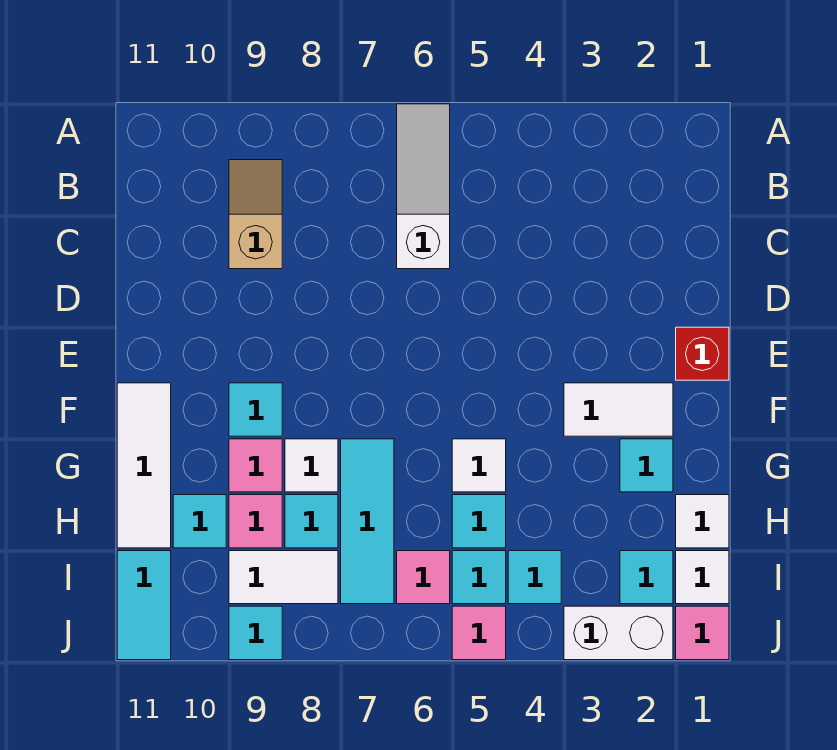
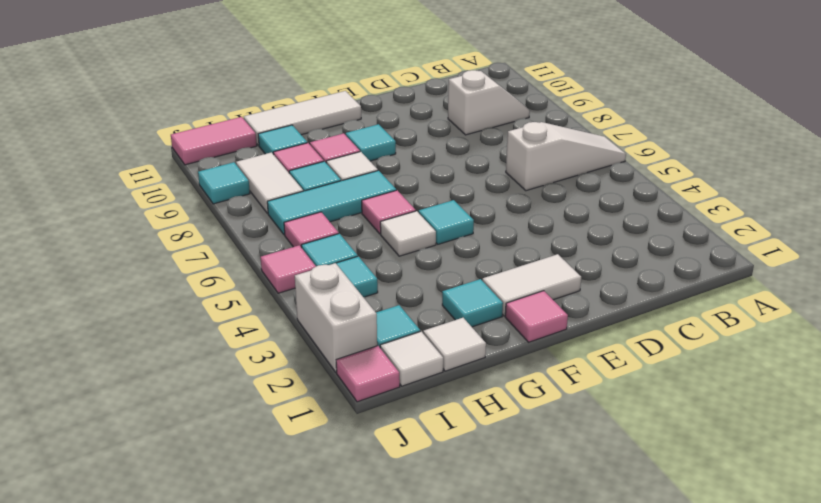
tan slope B9:C9 level 1 top C -> white slope B9:C9 level 1 top C
red brick E1 level 1 -> none
none -> pink tile F1 level 1
white tile F2:F3 level 1 -> white tile E2:F2 level 1
none -> pink tile G6 level 1
cyan tile H5 level 1 -> cyan tile F5 level 1
cyan tile I11:J11 level 1 -> pink tile I11:J11 level 1

